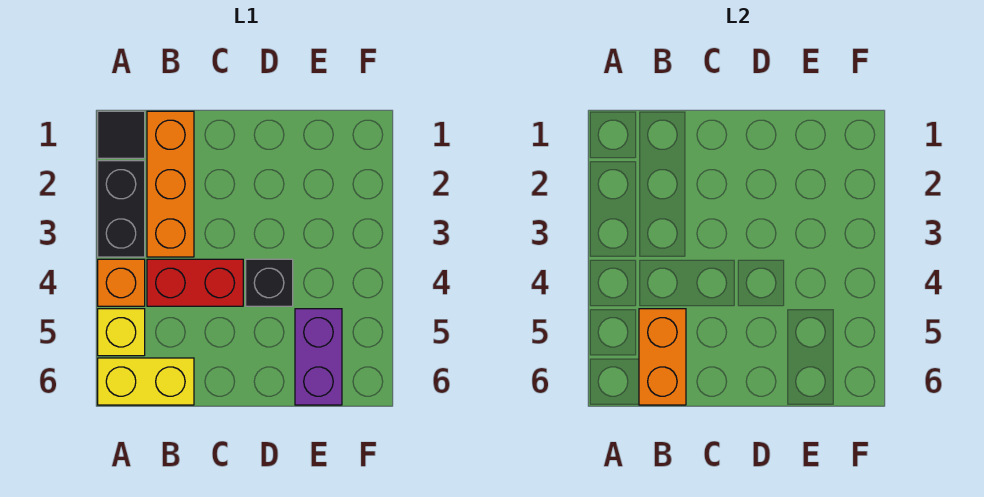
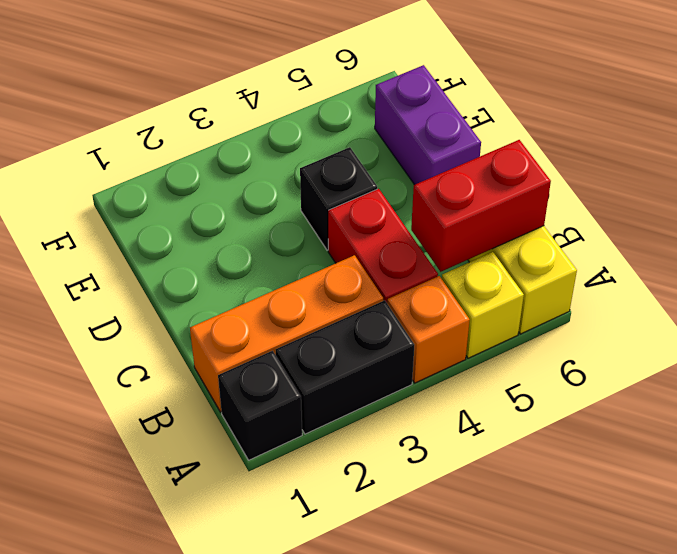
black tile A1 level 1 -> black brick A1 level 1
orange brick B5:B6 level 2 -> red brick B5:B6 level 2
purple brick E5:E6 level 1 -> purple brick D6:E6 level 1

